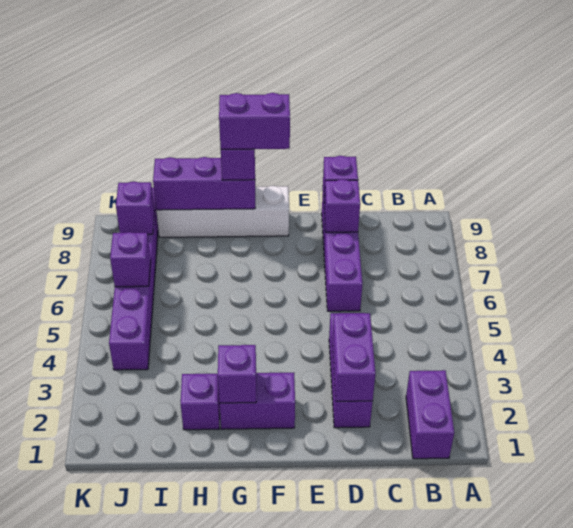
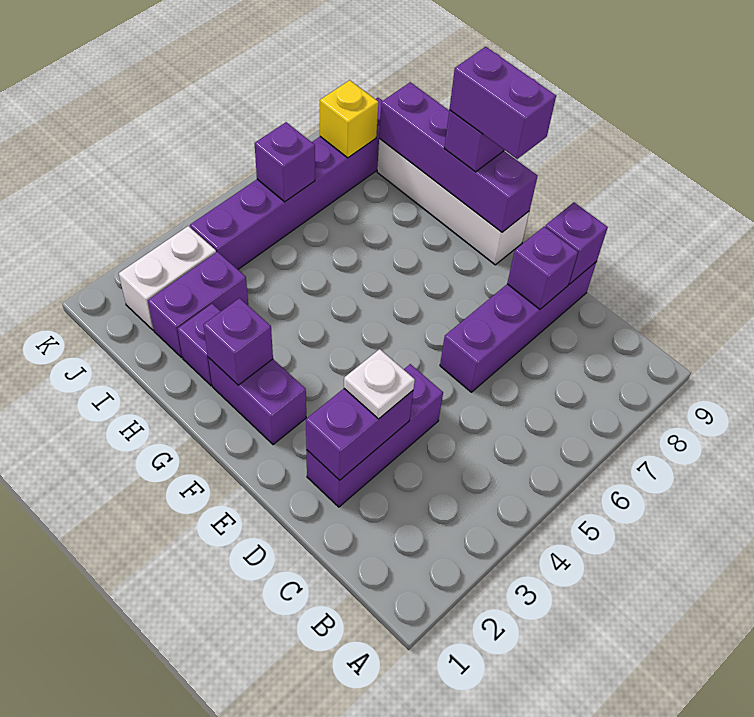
purple brick B1:B2 level 1 -> purple brick I2:I3 level 1
none -> white plate D3 level 3
purple brick G9:I9 level 2 -> purple brick F9:I9 level 2
none -> white brick J2:J3 level 1
purple brick J8 level 2 -> yellow brick J8 level 2

